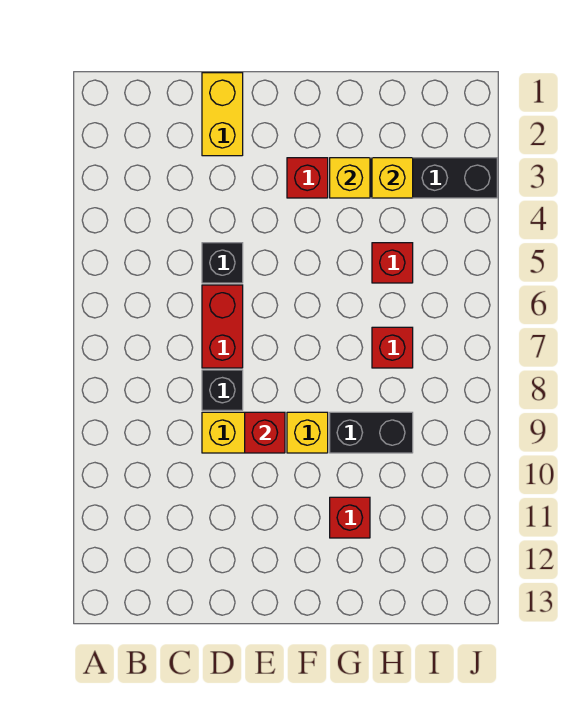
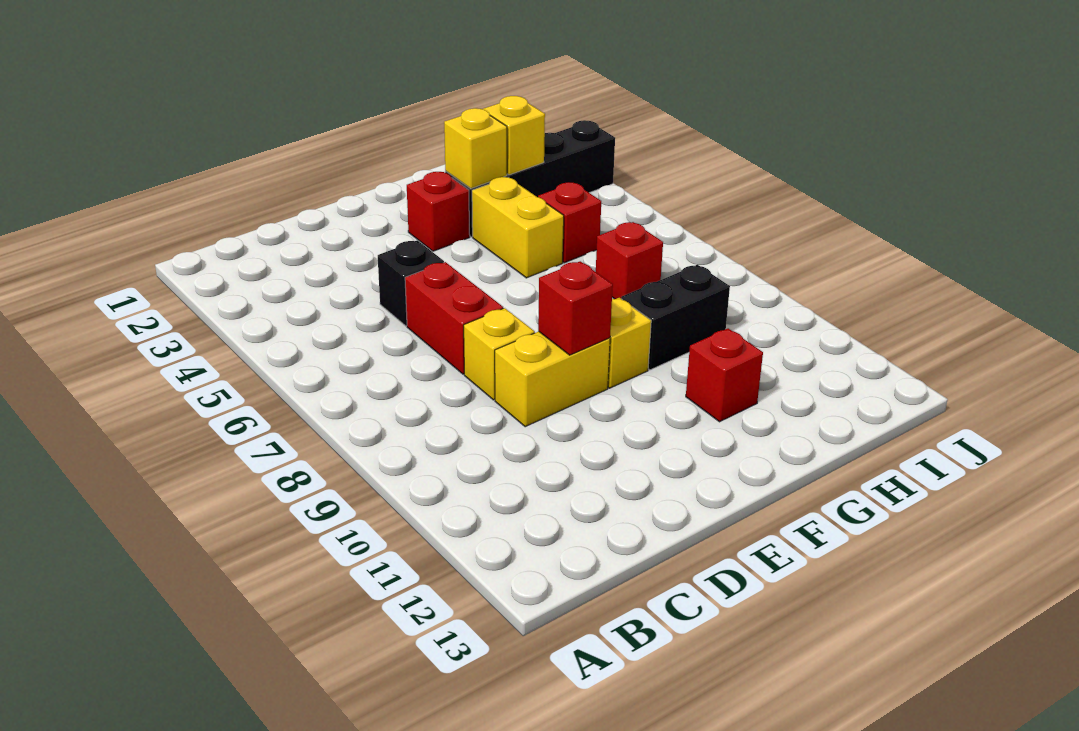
yellow brick D1:D2 level 1 -> yellow brick G4:G5 level 1
black brick D8 level 1 -> yellow brick D8 level 1

